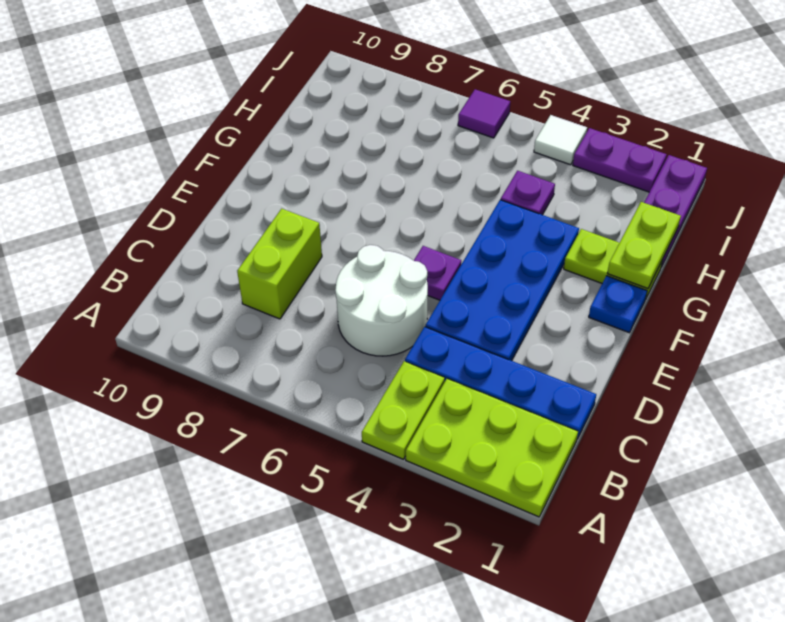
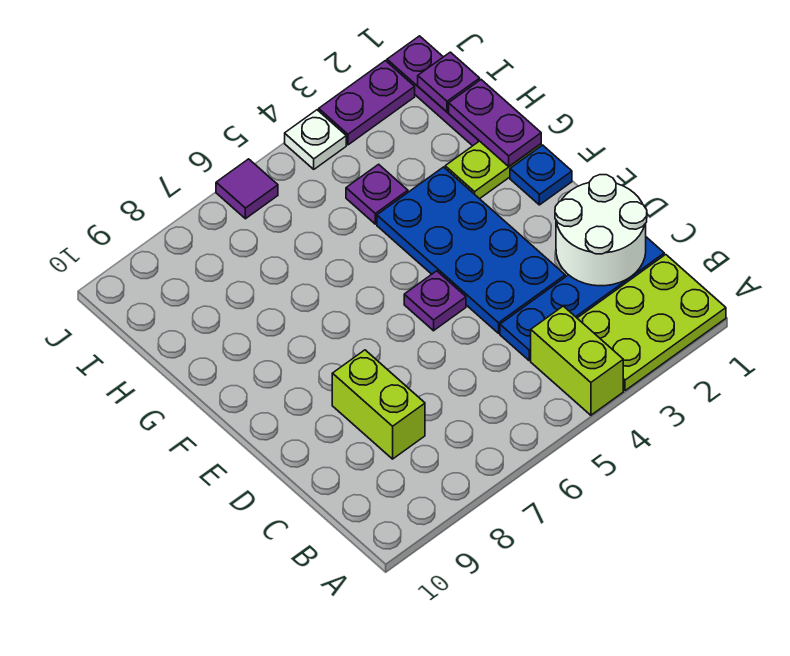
lime plate A4:B4 level 1 -> lime brick A4:B4 level 1
white round brick C5:D6 level 1 -> white round brick C1:D2 level 2
lime plate G1:H1 level 2 -> purple plate G1:H1 level 2
none -> purple plate I1 level 2
white tile J4 level 1 -> white plate J4 level 1

